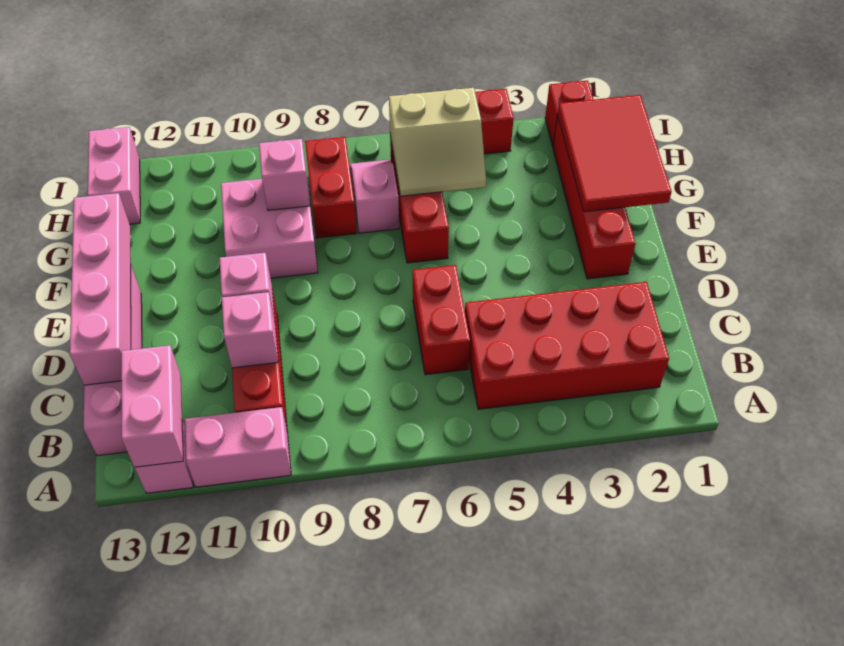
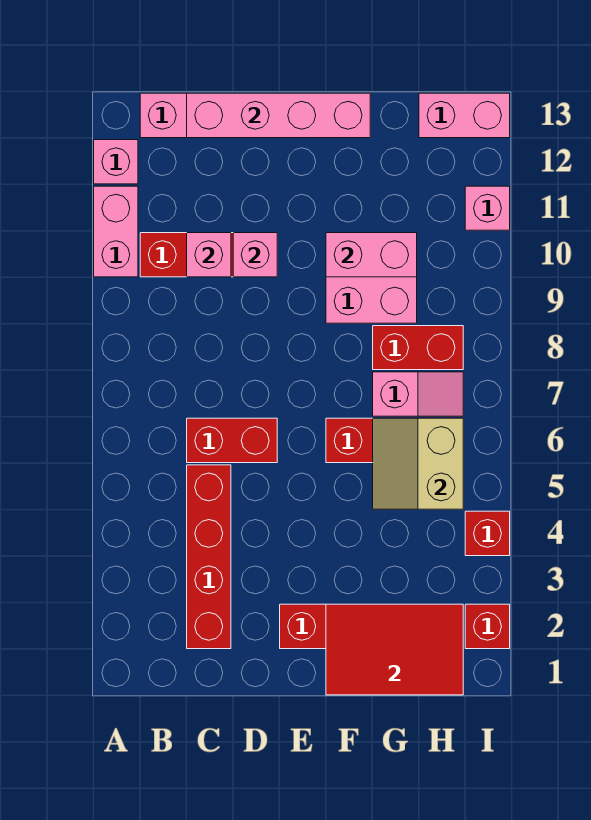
pink brick A12:B12 level 2 -> pink brick F10:G10 level 2
red brick B2:C5 level 1 -> red brick C2:C5 level 1
pink brick G9 level 2 -> pink brick I11 level 1

